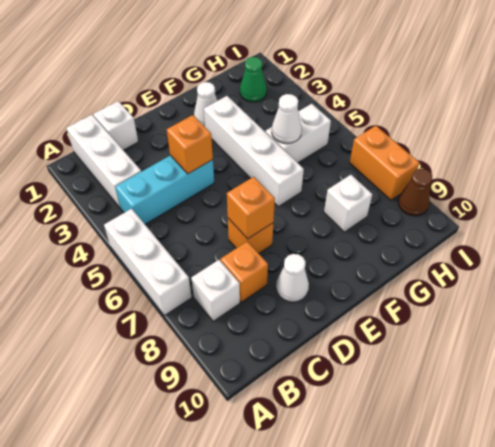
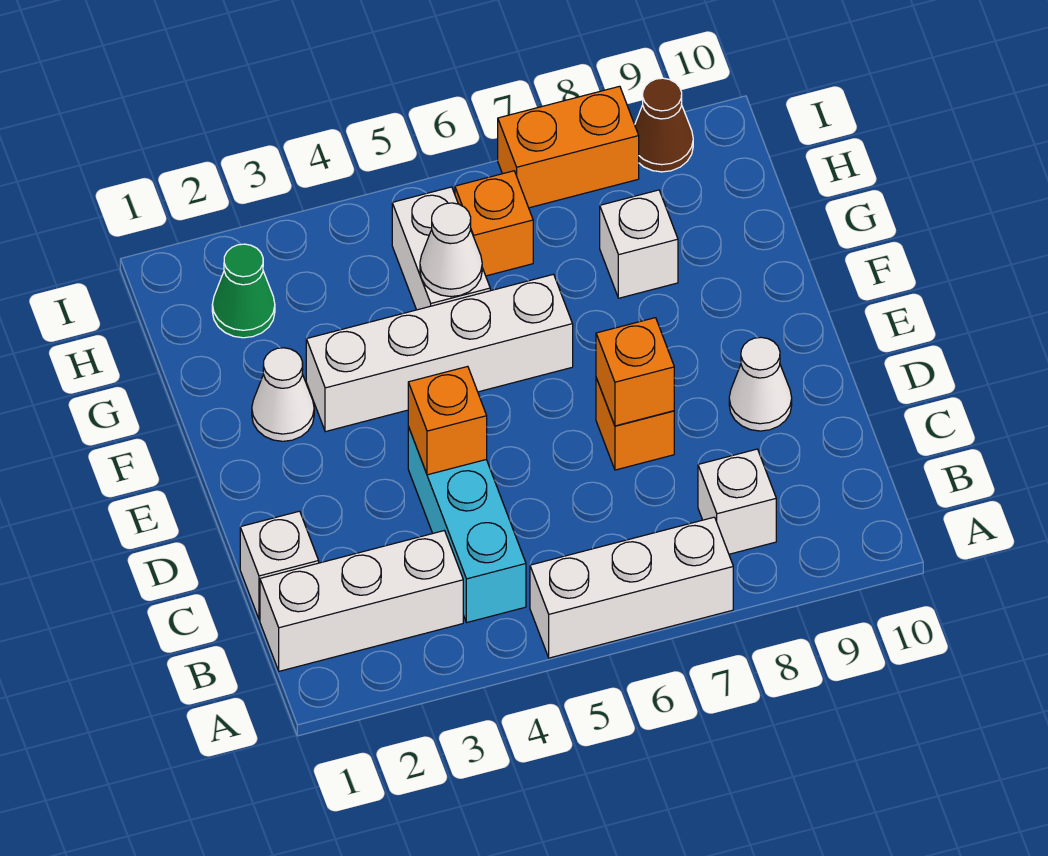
orange brick C8 level 1 -> orange brick H6 level 1

